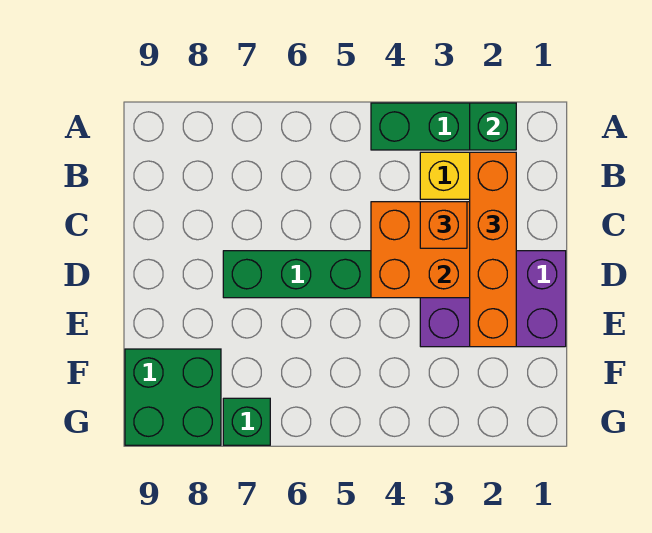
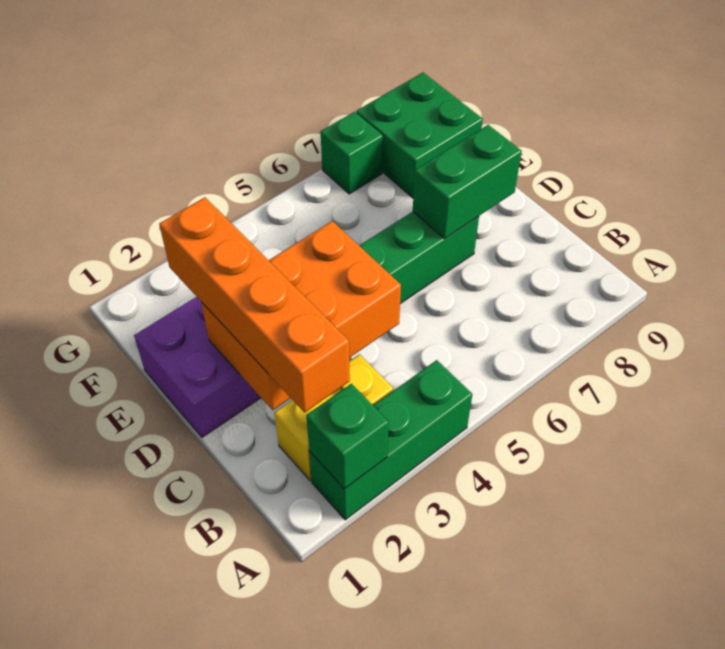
orange brick C3 level 3 -> none
none -> green brick D7:D8 level 2

